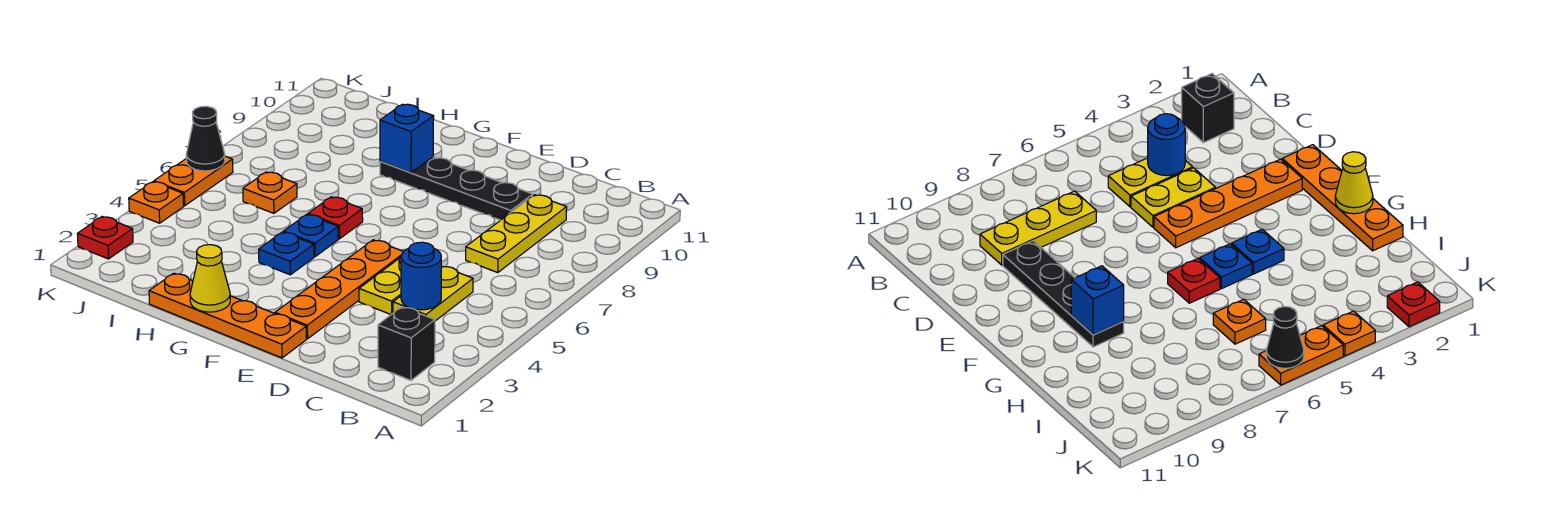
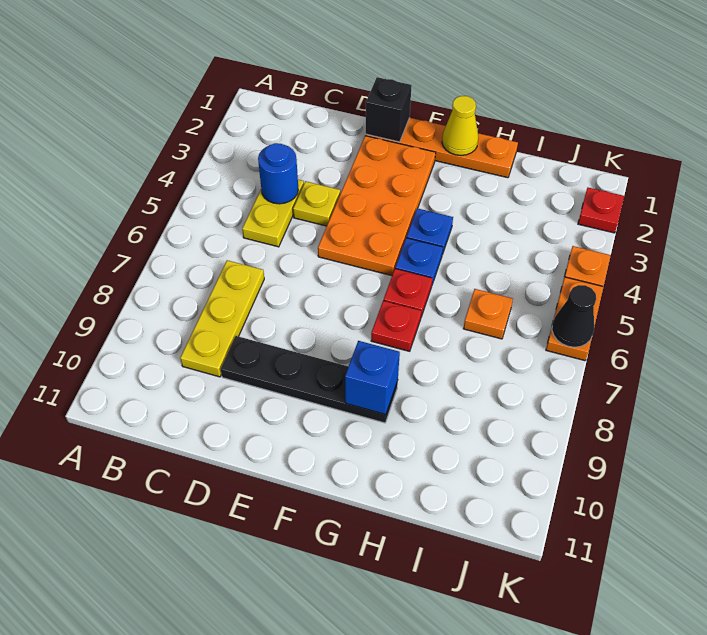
black brick B2 level 1 -> black brick E1 level 2
yellow plate D4:D5 level 1 -> yellow plate D4 level 1
orange plate E2:E5 level 1 -> orange plate E2:F5 level 1
none -> red plate G7 level 1

